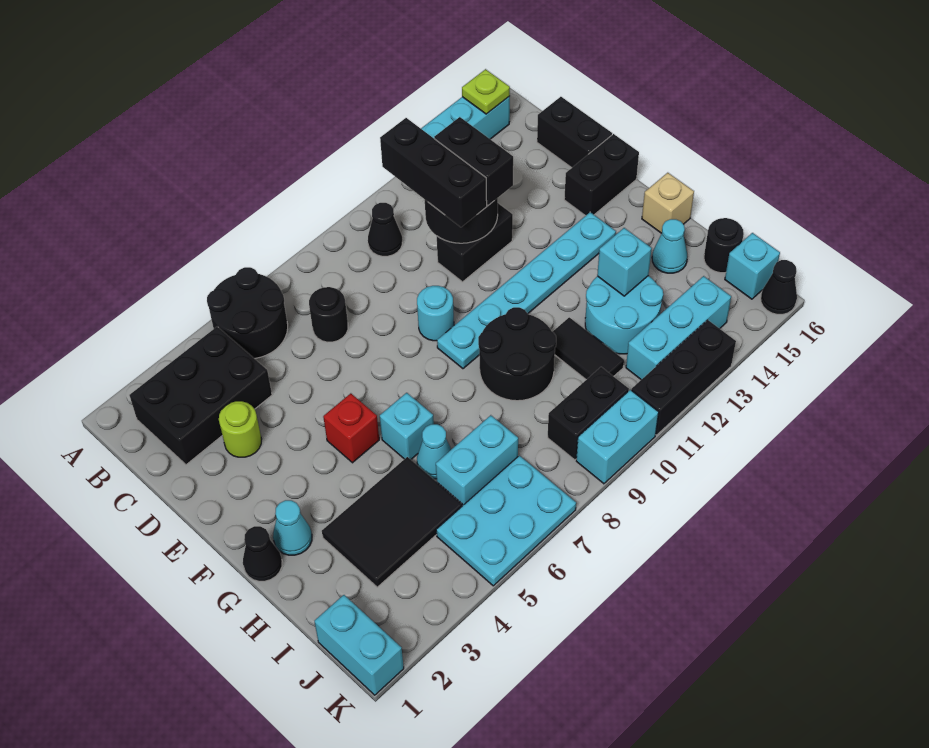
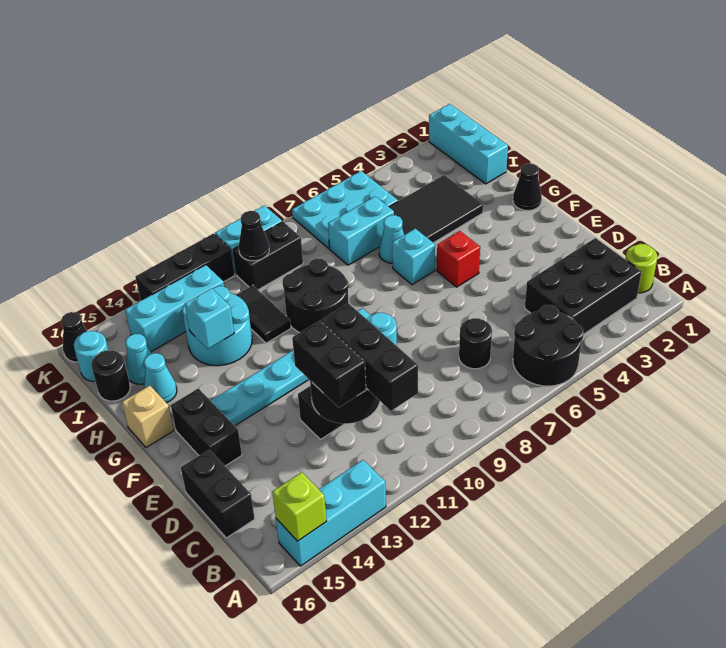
lime plate A15 level 2 -> lime brick A15 level 2
black cone B10 level 1 -> black cone J10 level 2
lime round brick D3 level 1 -> lime round brick B1 level 1
black brick E15:E16 level 1 -> black brick E15:F15 level 1
cyan cone G2 level 1 -> cyan cone I15 level 1
cyan brick J1:K1 level 1 -> cyan brick I1:K1 level 1
cyan brick J16 level 1 -> cyan round brick J16 level 1

